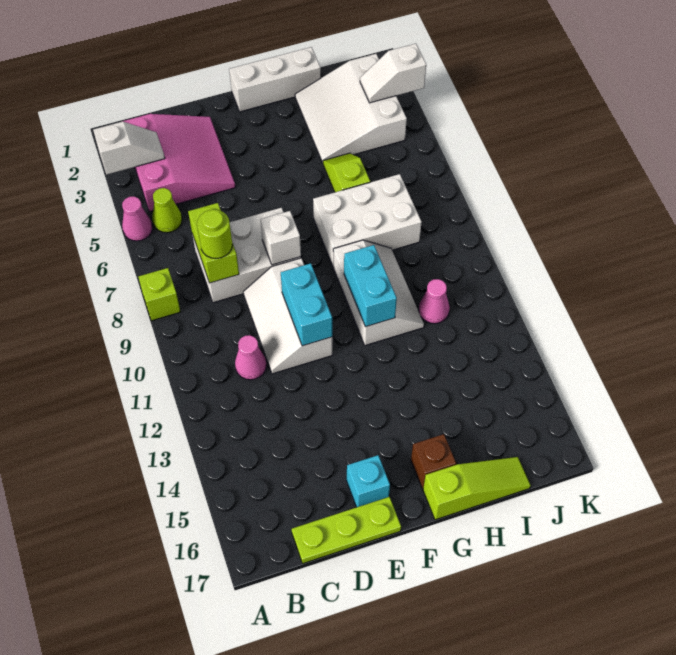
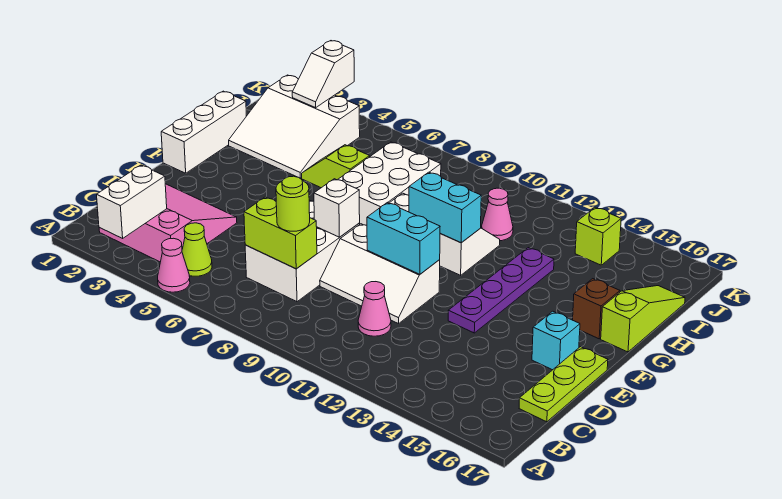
white slope A3:B3 level 2 top A -> white brick A3:B3 level 2
lime brick A8 level 1 -> lime brick J14 level 1
none -> purple plate E13:H13 level 1

